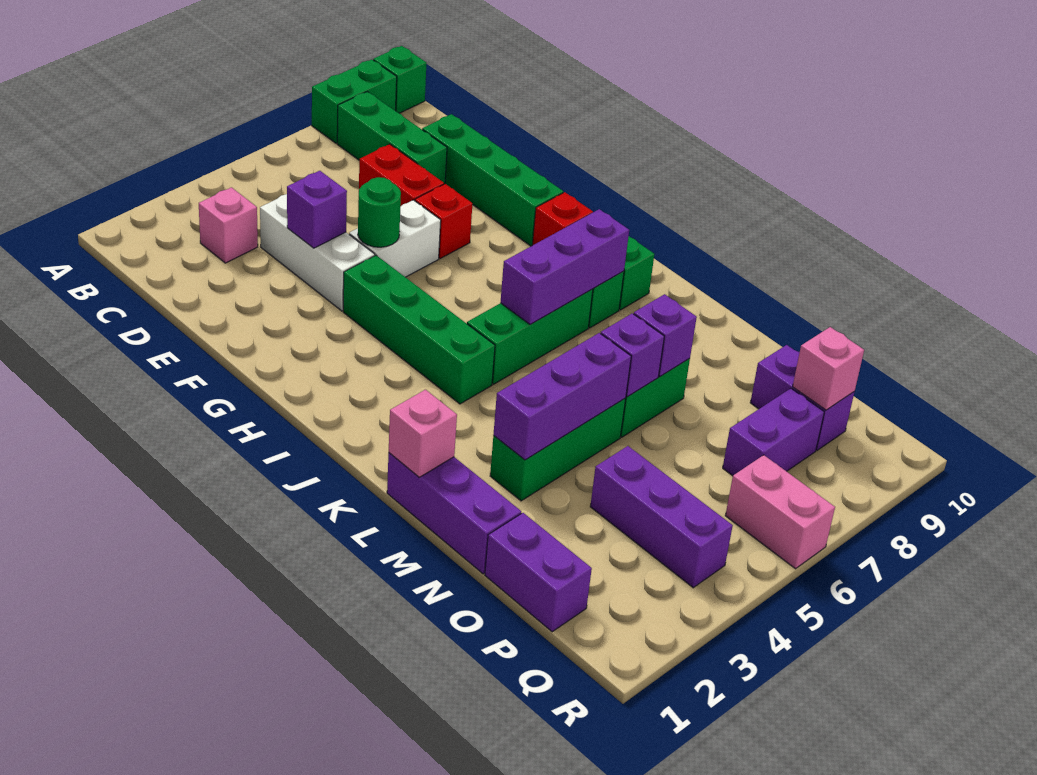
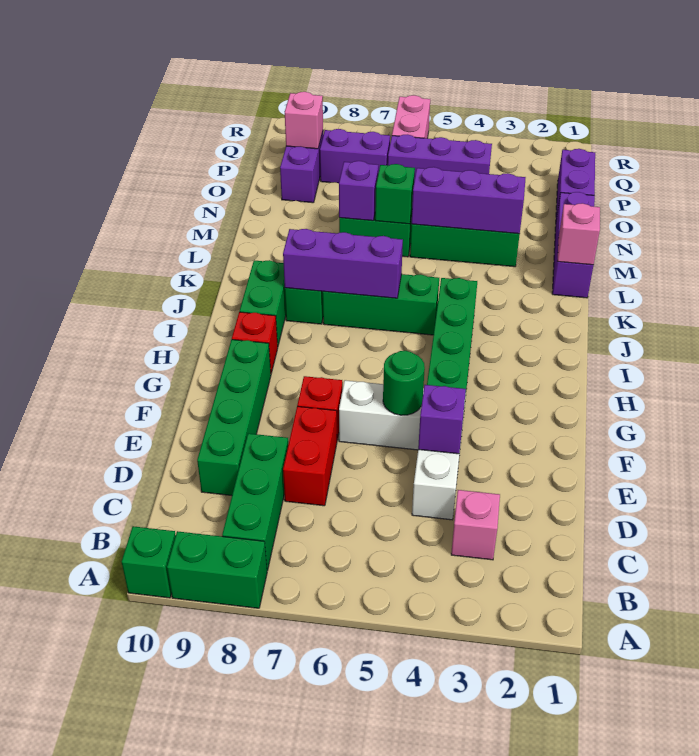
purple brick M6 level 2 -> green brick M6 level 2
purple brick O4:Q4 level 1 -> purple brick P4:P6 level 1

